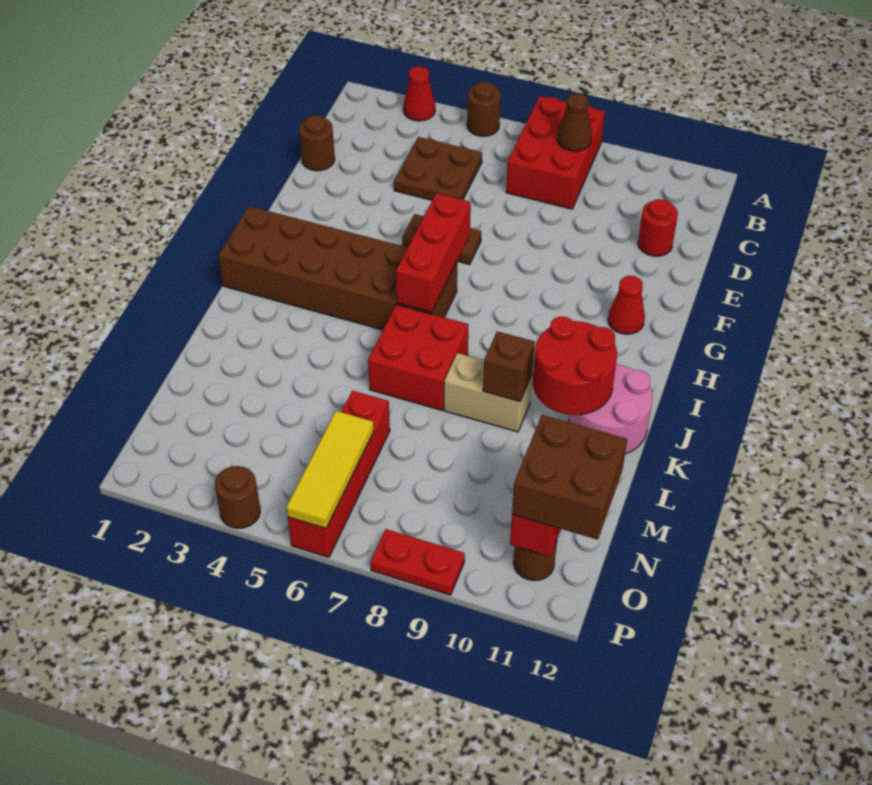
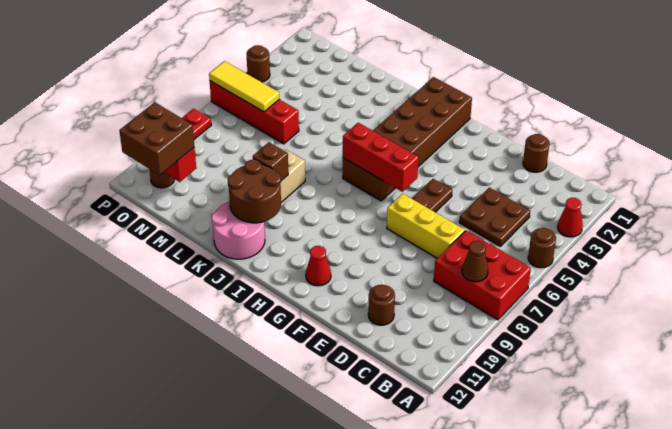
none -> yellow brick D7:F7 level 1
red round brick D11 level 1 -> brown round brick D11 level 1
red brick J6:K7 level 1 -> none
red round brick J10:K11 level 2 -> brown round brick J10:K11 level 2

